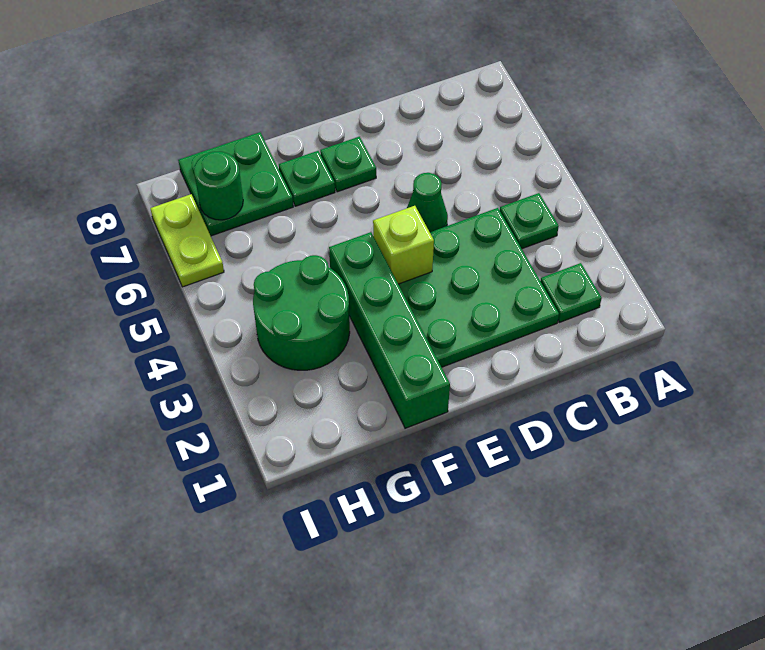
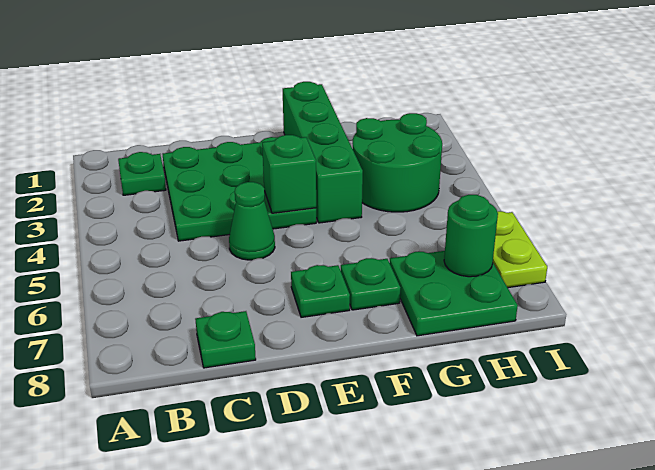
green plate B4 level 1 -> green plate C8 level 1
lime brick E4 level 2 -> green brick E4 level 2

